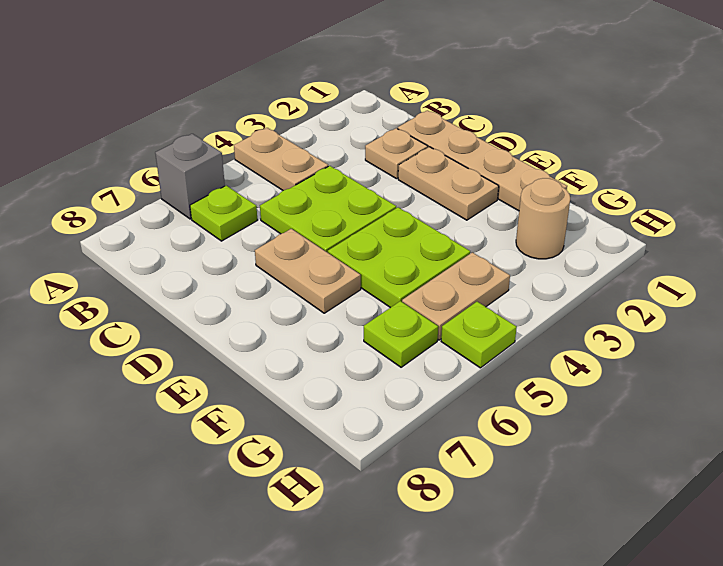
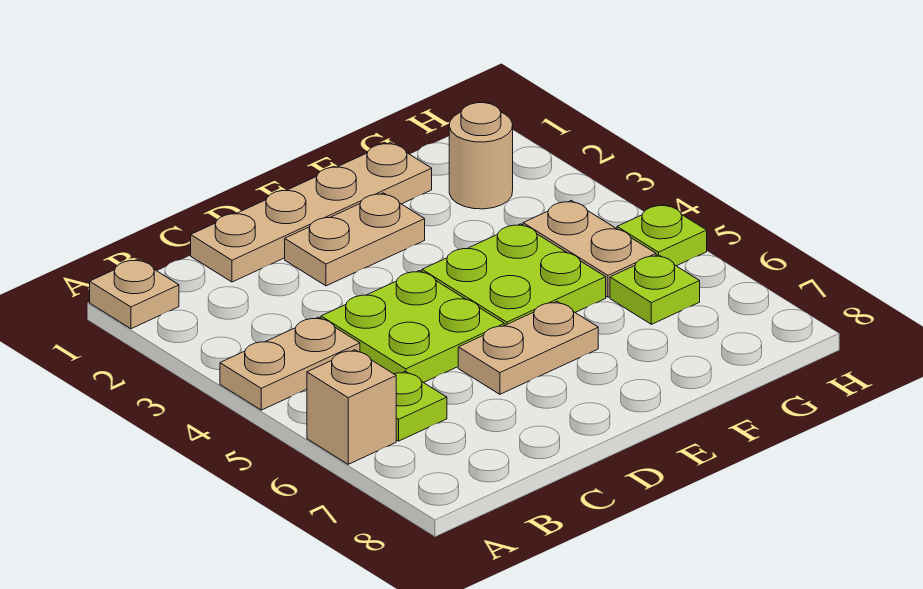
grey brick A6 level 1 -> tan brick A6 level 1
tan plate C2 level 1 -> tan plate A1 level 1

